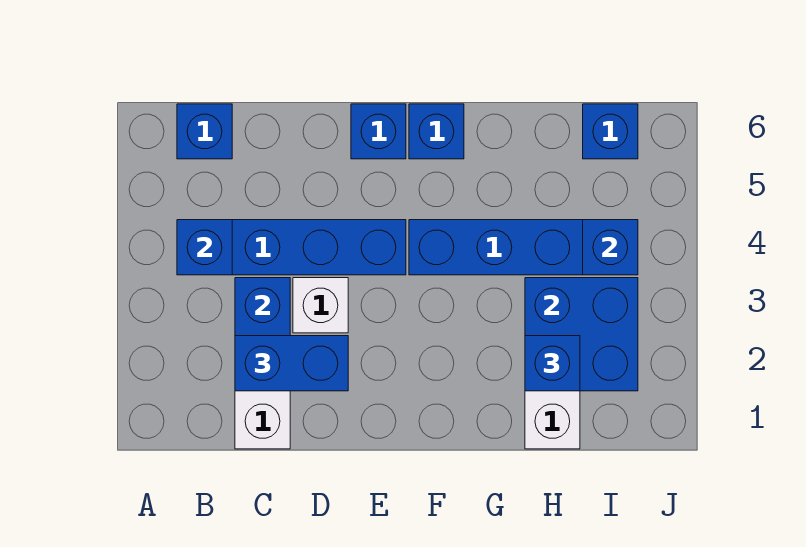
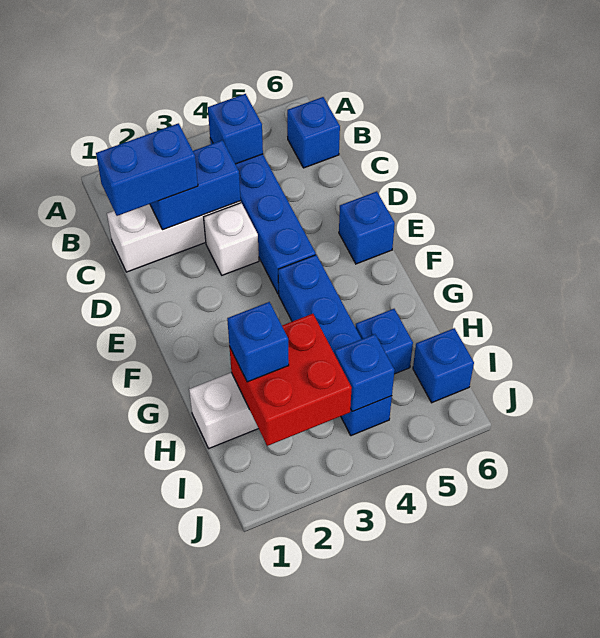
blue brick C2:D2 level 3 -> blue brick C1:C2 level 3
blue brick F6 level 1 -> blue brick H5 level 1
blue brick H2:I3 level 2 -> red brick H2:I3 level 2

